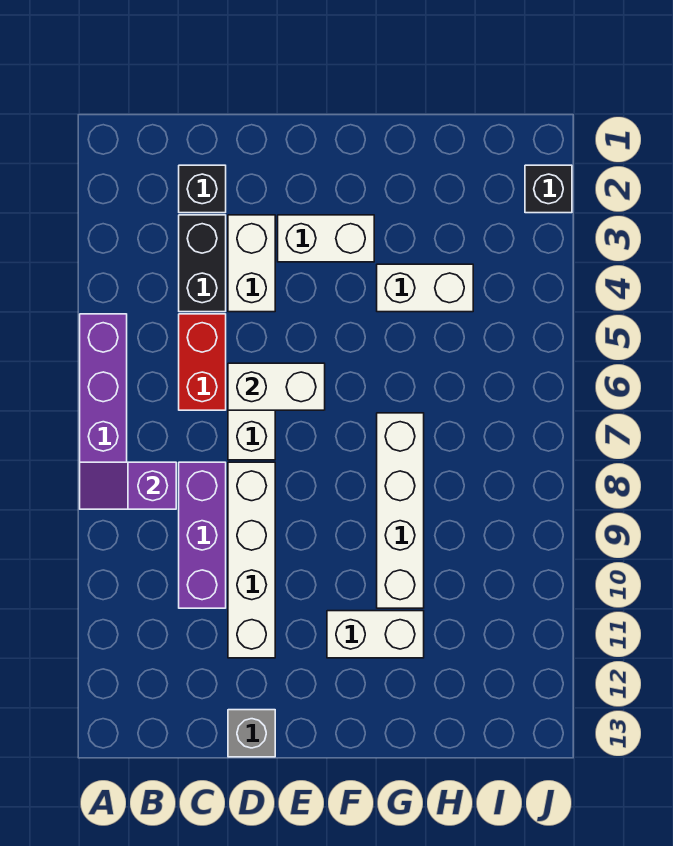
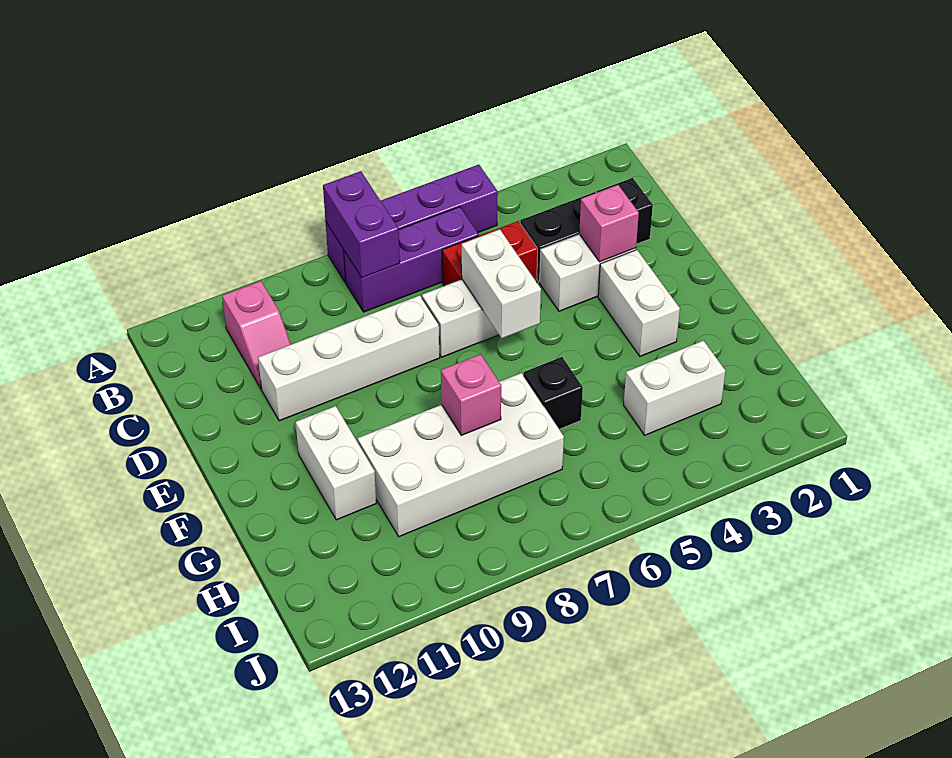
purple slope A8:B8 level 2 top B -> purple brick A8:B8 level 2
none -> pink slope B11:C11 level 1 top B
purple brick C8:C10 level 1 -> purple brick B6:B8 level 1
none -> pink brick D3 level 2
grey brick D13 level 1 -> none
white brick G4:H4 level 1 -> white brick H3:H4 level 1
white brick G7:G10 level 1 -> white brick G7:H10 level 1
none -> pink brick G8 level 2
black brick J2 level 1 -> black brick G6 level 1

